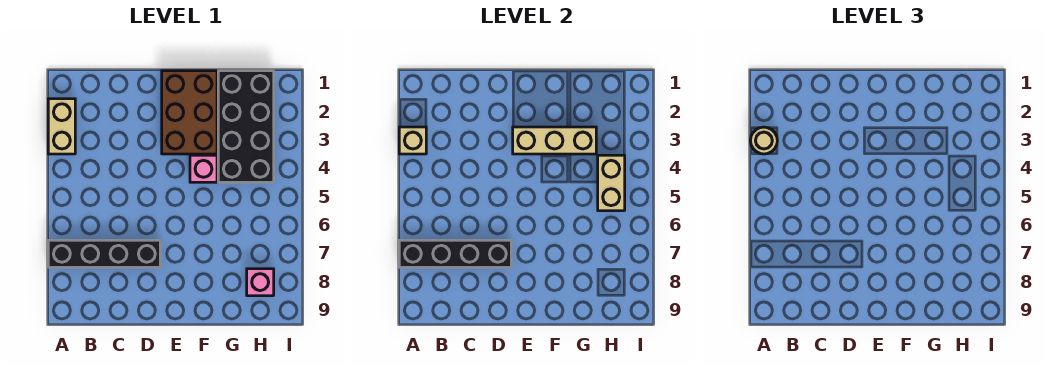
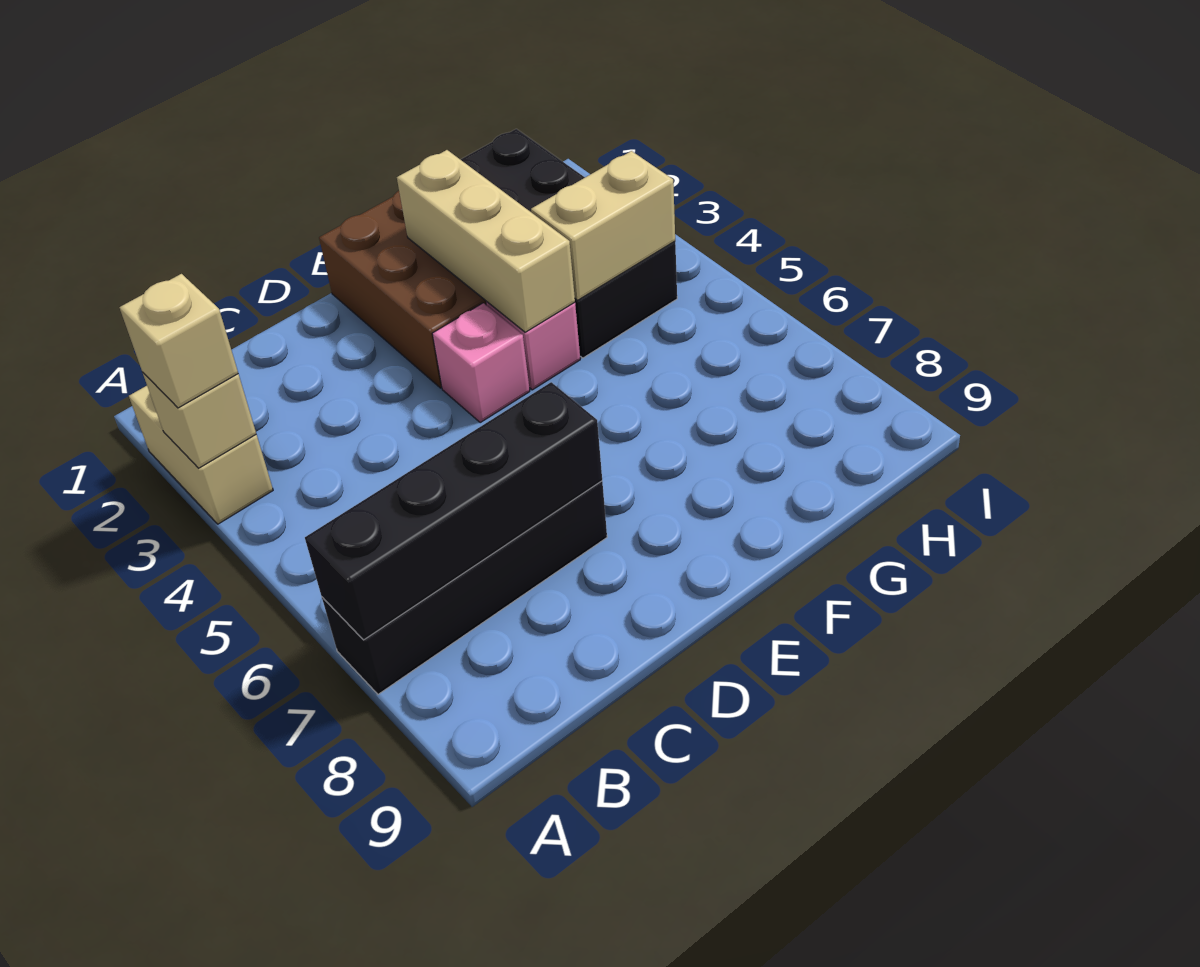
tan round brick A3 level 3 -> tan brick A3 level 3
tan brick E3:G3 level 2 -> tan brick F2:F4 level 2
tan brick H4:H5 level 2 -> tan brick G4:H4 level 2
pink brick H8 level 1 -> pink brick E4 level 1

